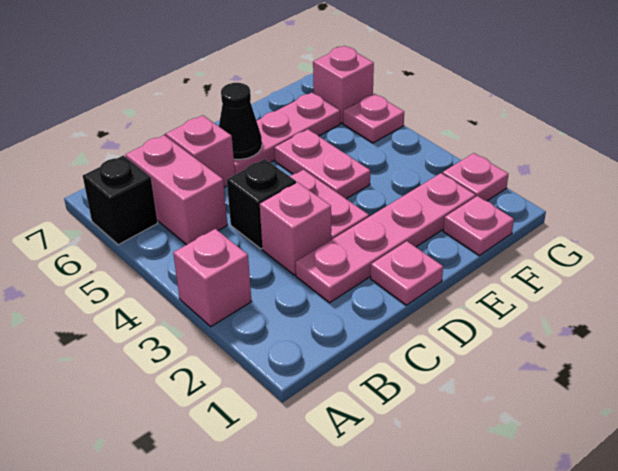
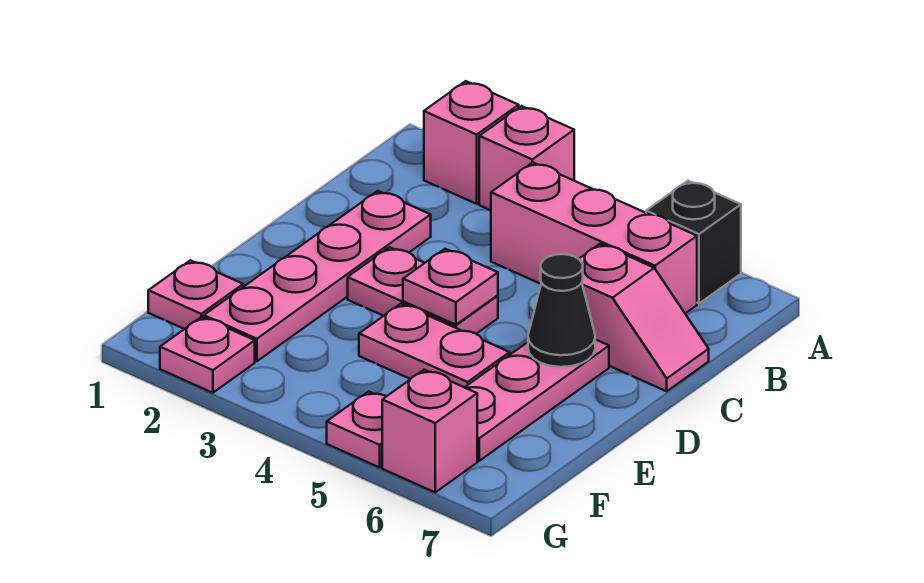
pink brick B5:B6 level 1 -> pink brick B4:B6 level 1
pink brick C3 level 1 -> pink brick A2 level 1
black brick C4 level 1 -> none
pink plate D1 level 1 -> pink plate D4 level 2

